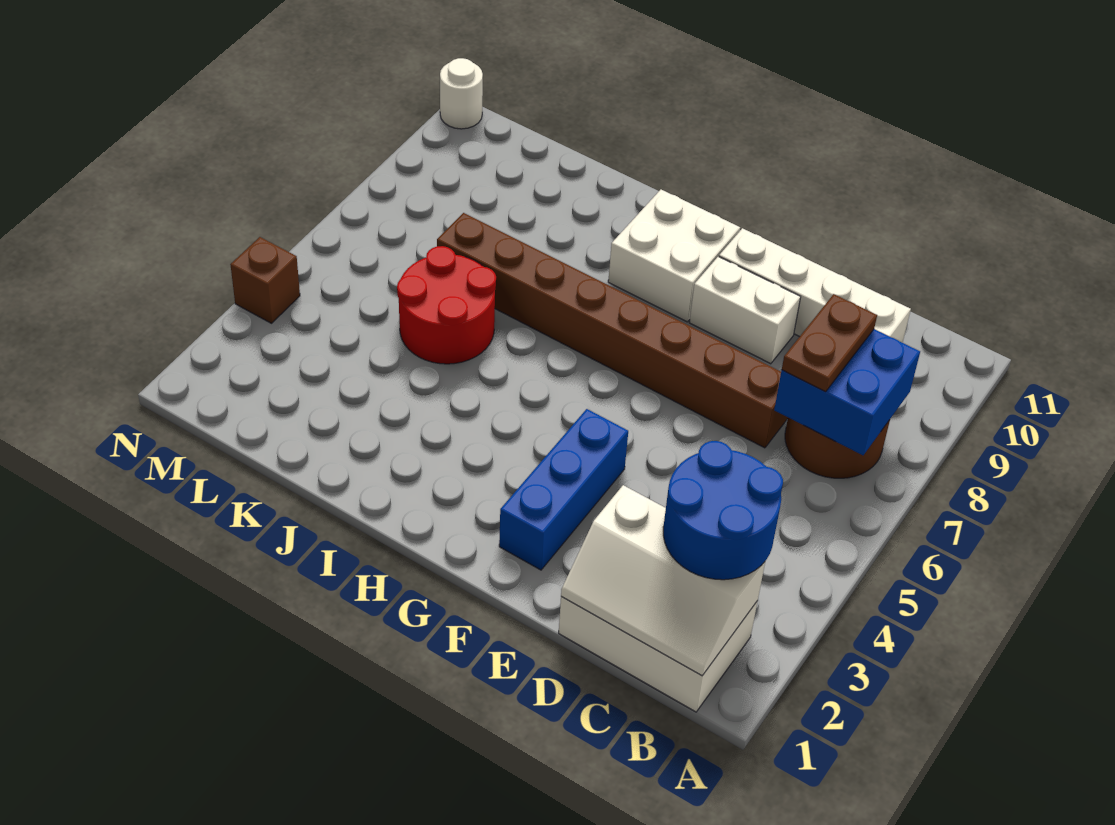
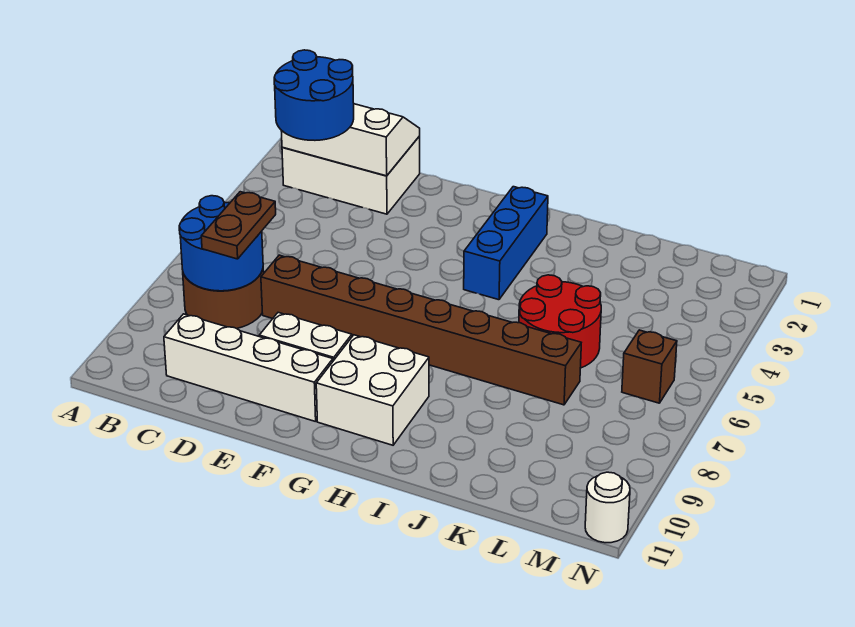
blue brick B7:C8 level 2 -> blue round brick B7:C8 level 2
blue brick F2:F4 level 1 -> blue brick H2:H4 level 1
brown brick N4 level 1 -> brown brick M6 level 1

